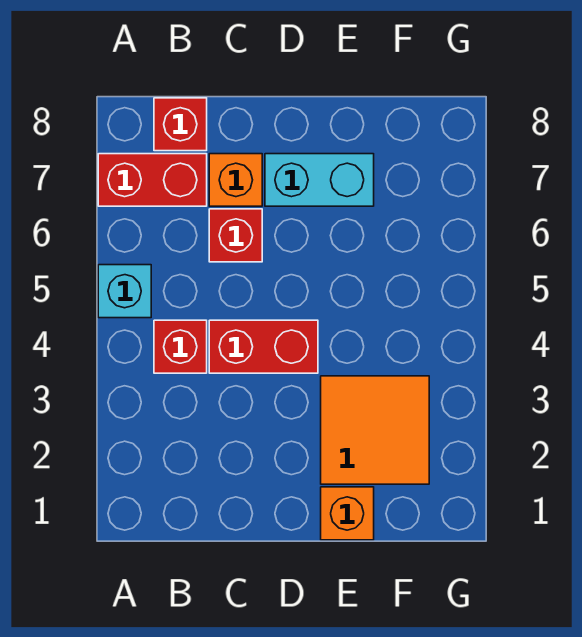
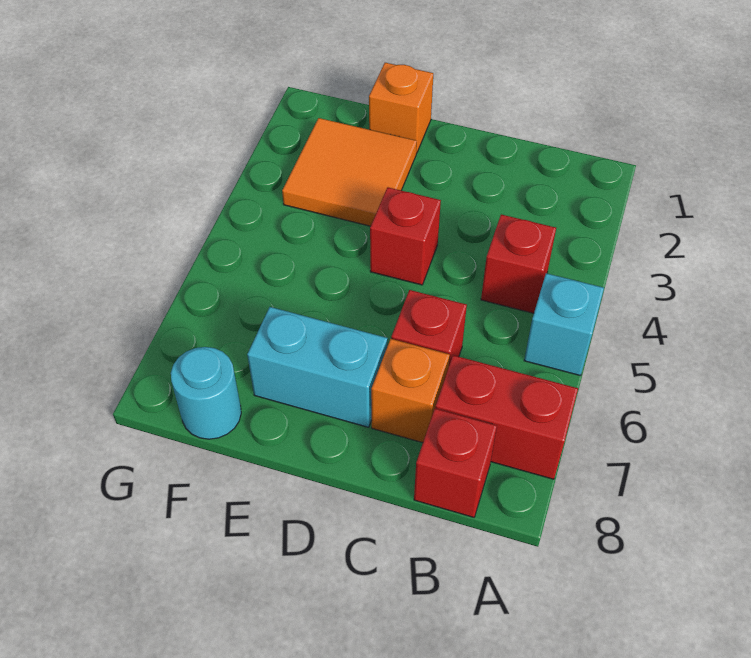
red brick C4:D4 level 1 -> red brick D4 level 1
none -> cyan round brick F8 level 1

